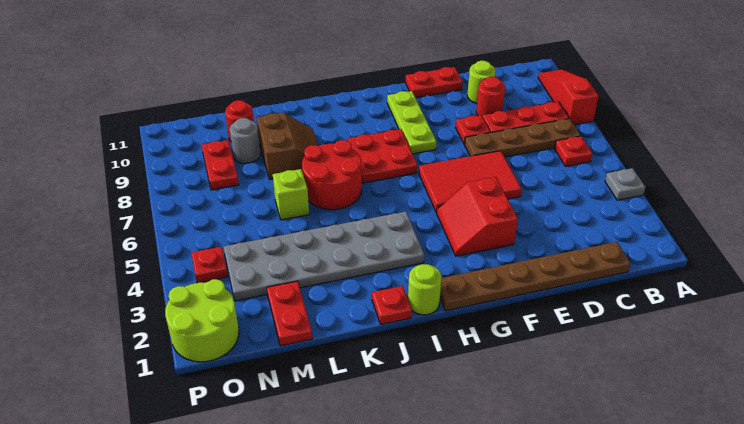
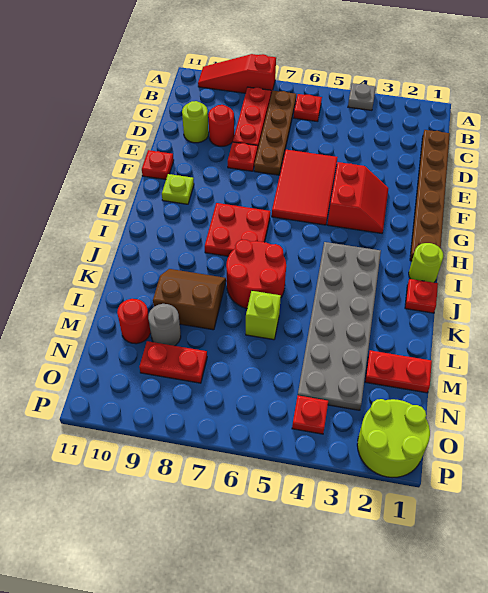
red plate E11:F11 level 1 -> red plate F11 level 1
red slope F3:G4 level 1 top F -> red slope F3:G4 level 1 top 4
lime plate G8:G10 level 1 -> lime plate G10 level 1

